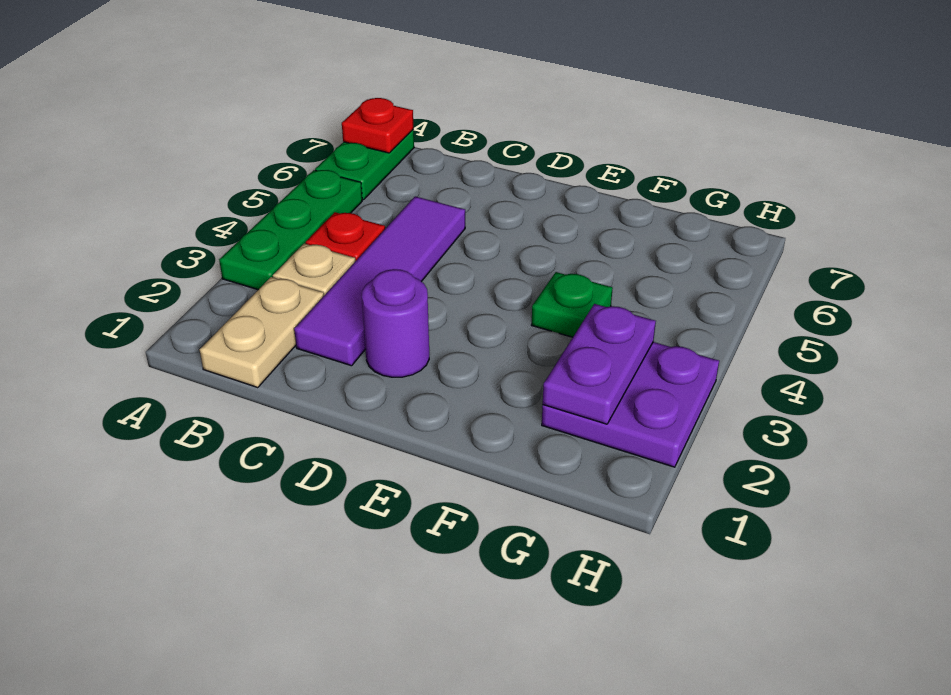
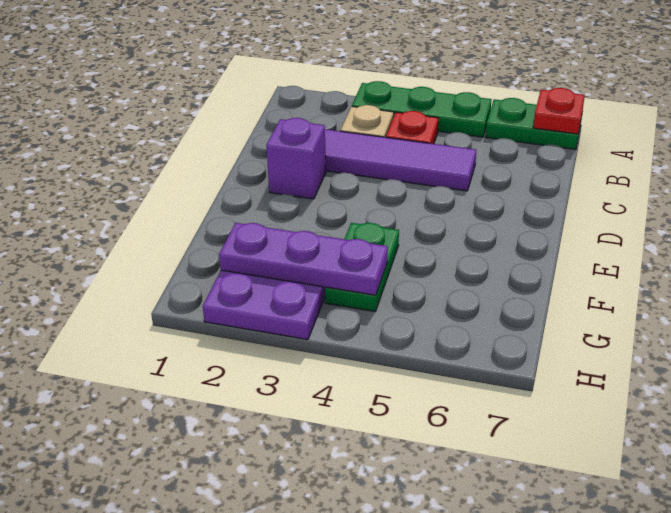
tan plate B1:B2 level 1 -> none
purple round brick D2 level 1 -> purple brick D2 level 1
green plate F4 level 1 -> green plate F4:G4 level 1
purple plate G2:G3 level 2 -> purple plate G2:G4 level 2

